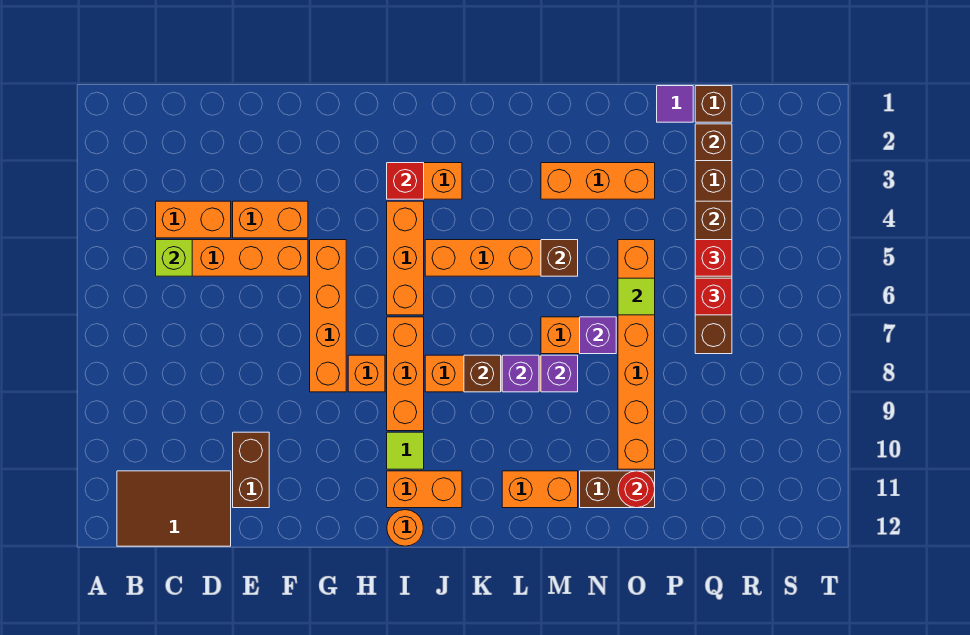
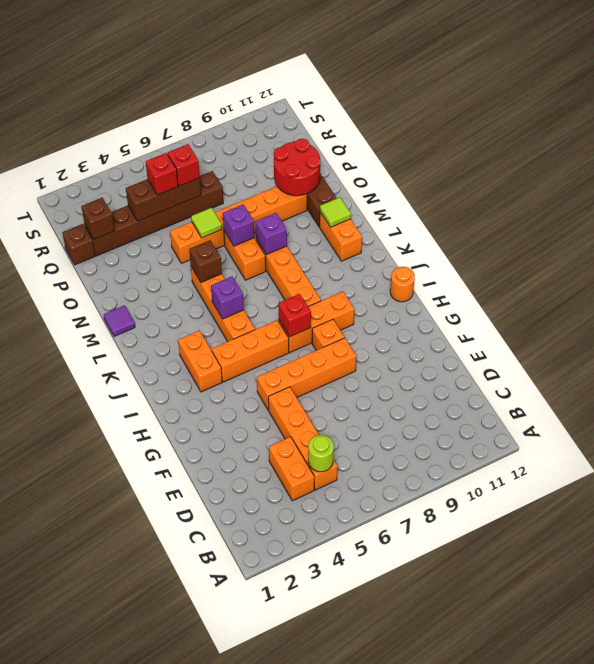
brown tile B11:D12 level 1 -> none
lime brick C5 level 2 -> lime round brick C5 level 2
orange brick E4:F4 level 1 -> none
brown brick E10:E11 level 1 -> none
red brick I3 level 2 -> red brick I7 level 2
lime tile I10 level 1 -> lime tile M11 level 2
orange brick I11:J11 level 1 -> none
brown brick K8 level 2 -> none
purple brick L8 level 2 -> purple brick K5 level 2
orange brick M3:O3 level 1 -> none
red round brick O11 level 2 -> red round brick O10:P11 level 2
purple tile P1 level 1 -> purple tile M1 level 1

